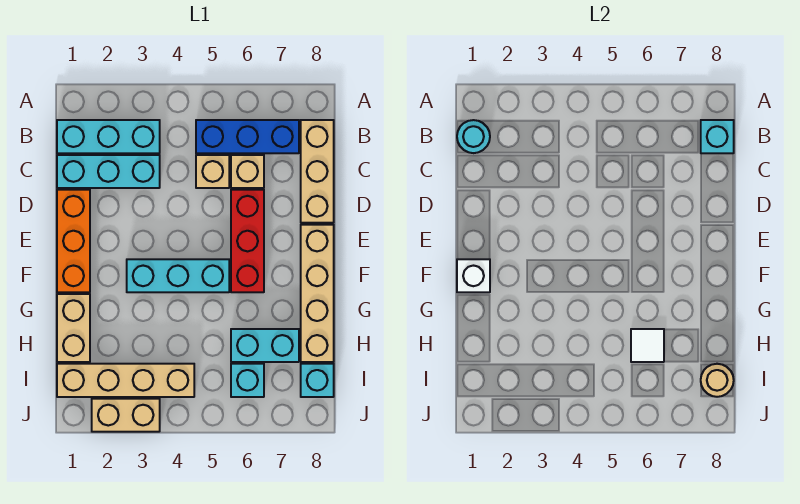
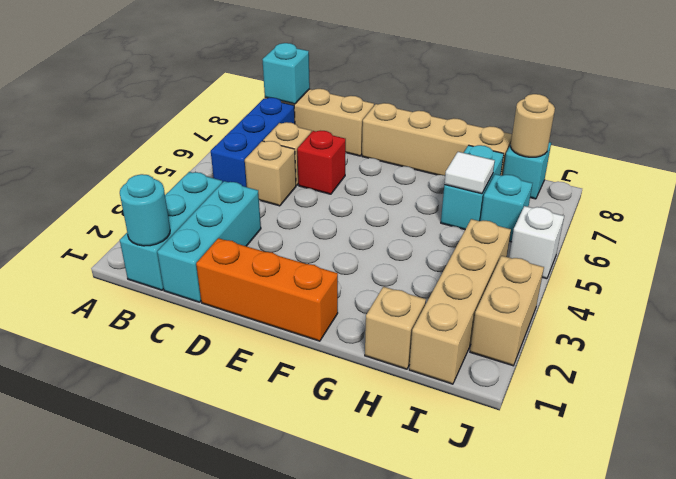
red brick D6:F6 level 1 -> red brick D6 level 1
white brick F1 level 2 -> white brick J5 level 1
cyan brick F3:F5 level 1 -> none
tan brick G1:H1 level 1 -> tan brick H1 level 1

